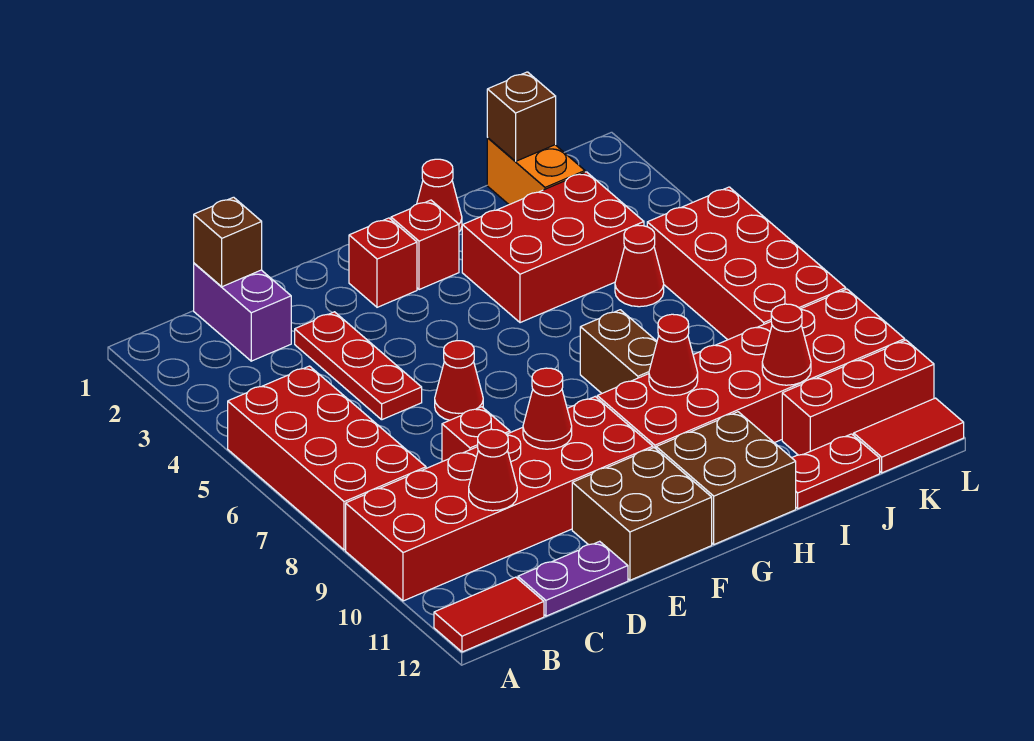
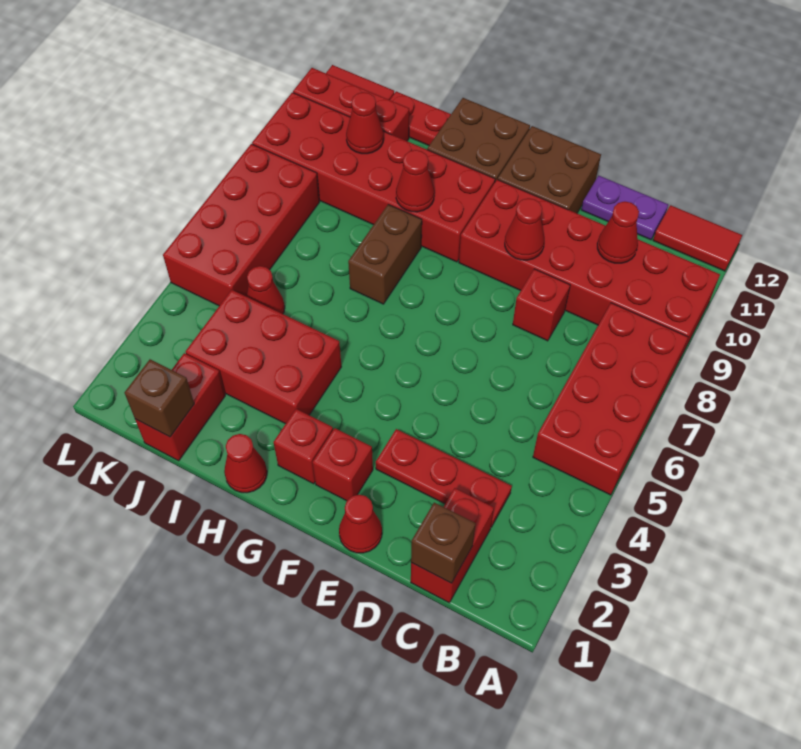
purple brick C1:C2 level 1 -> red brick C1:C2 level 1
red plate D3:D5 level 1 -> red plate C3:E3 level 1
red cone E6 level 1 -> red cone E1 level 1
orange brick J1:J2 level 1 -> red brick J1:J2 level 1

